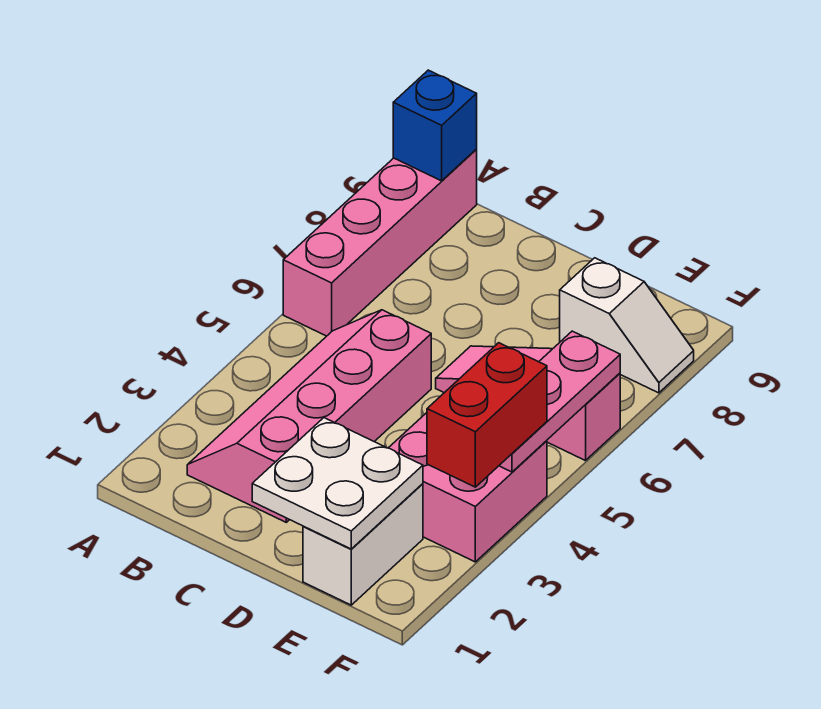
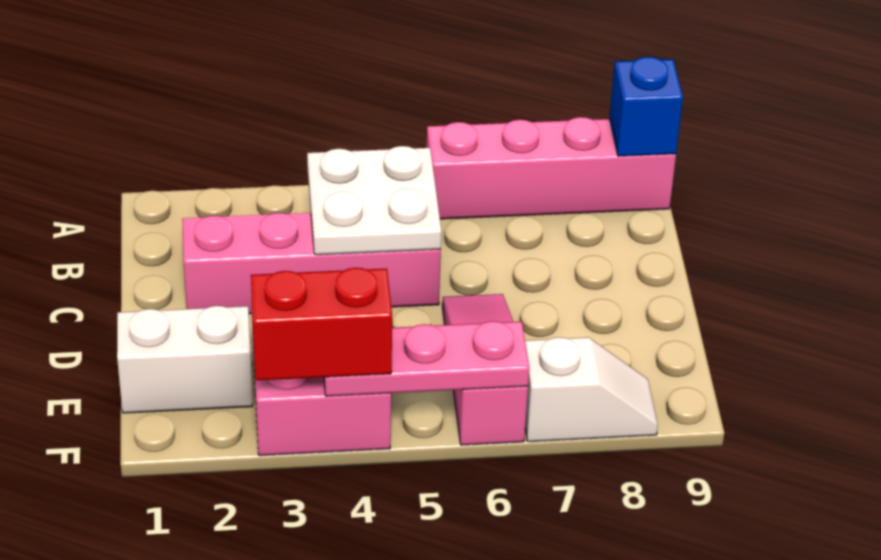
white plate D1:E2 level 2 -> white plate B4:C5 level 2
white slope E8:F8 level 1 top E -> white slope F7:F8 level 1 top 7

